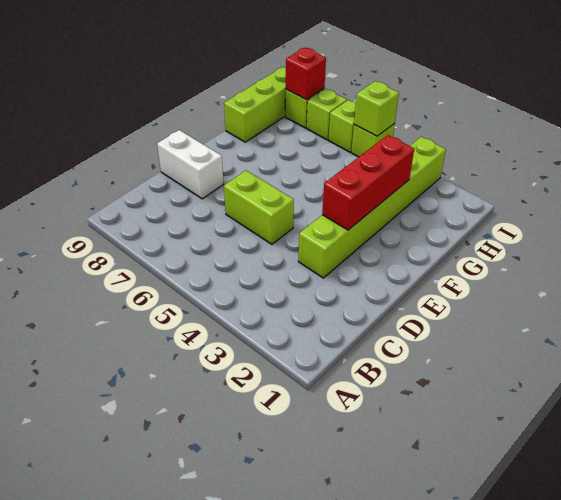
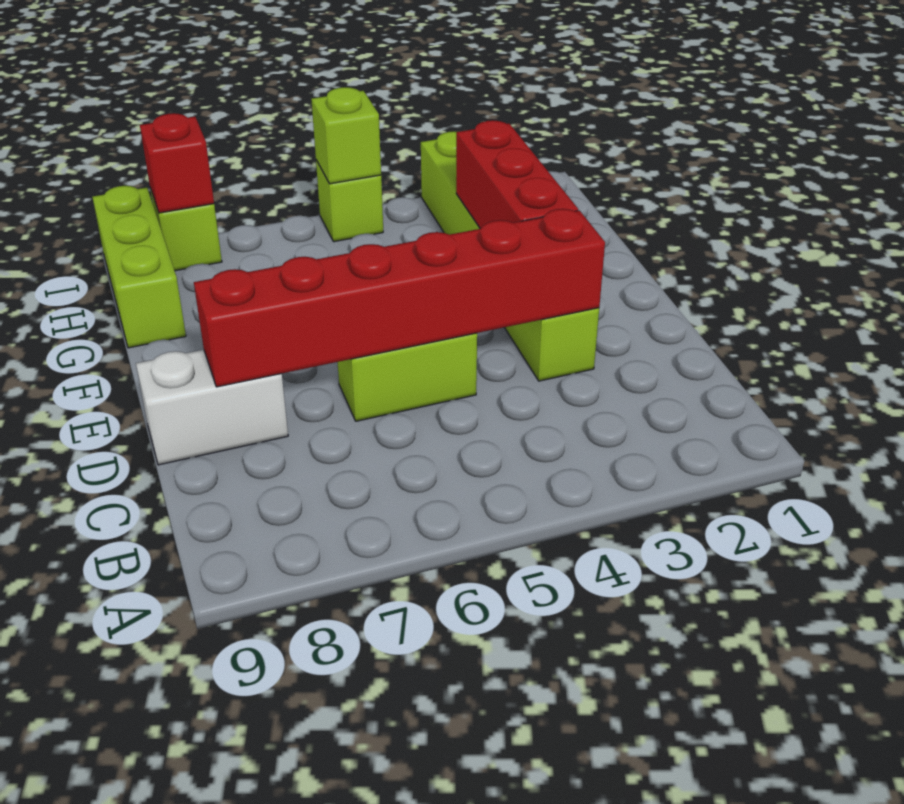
none -> red brick D3:D8 level 2
lime brick I6 level 1 -> none
lime brick I7 level 1 -> none

